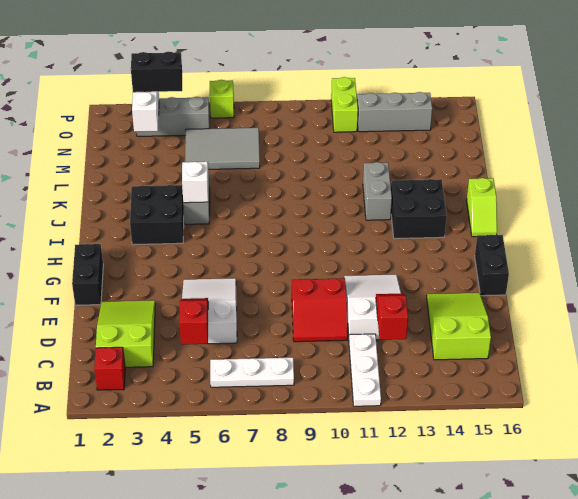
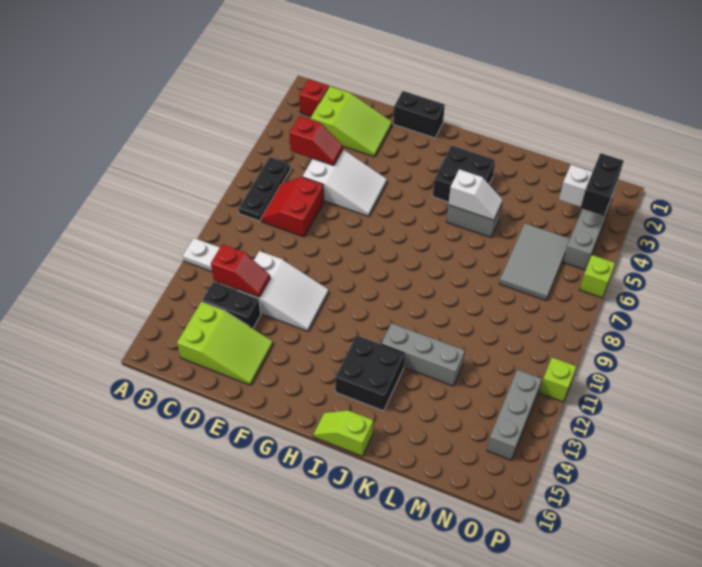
white plate B6:B8 level 1 -> black plate B6:B8 level 1
red slope D9:E10 level 1 top E -> red slope C7:D8 level 1 top D
black brick F16:G16 level 1 -> black brick C13:D13 level 1
grey brick J12:K12 level 1 -> grey brick J12:L12 level 1
lime brick O11:P11 level 1 -> lime brick P11 level 1

